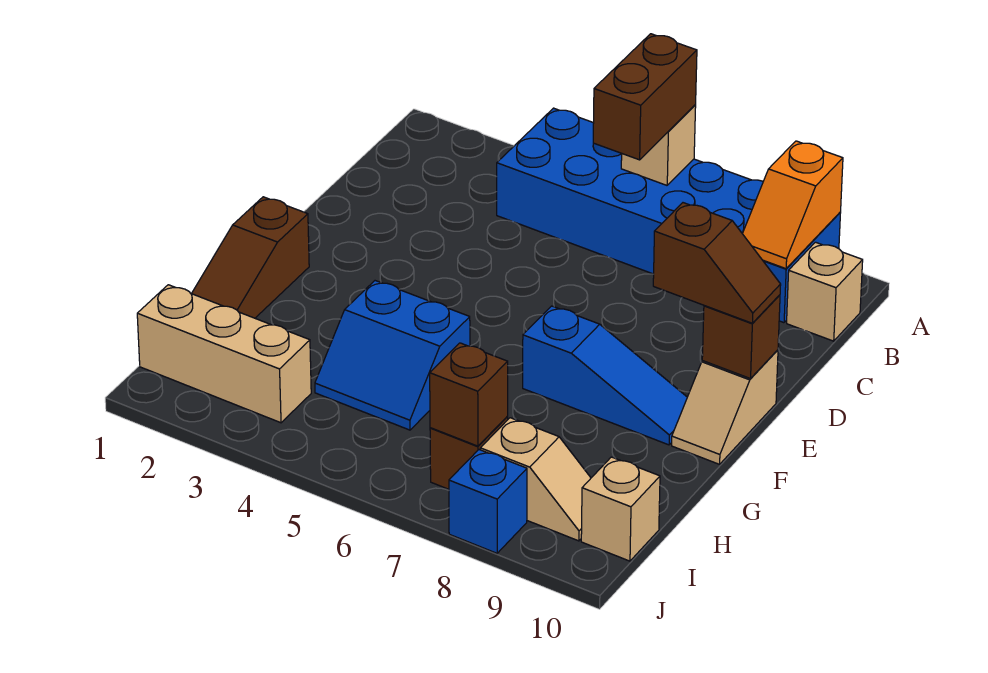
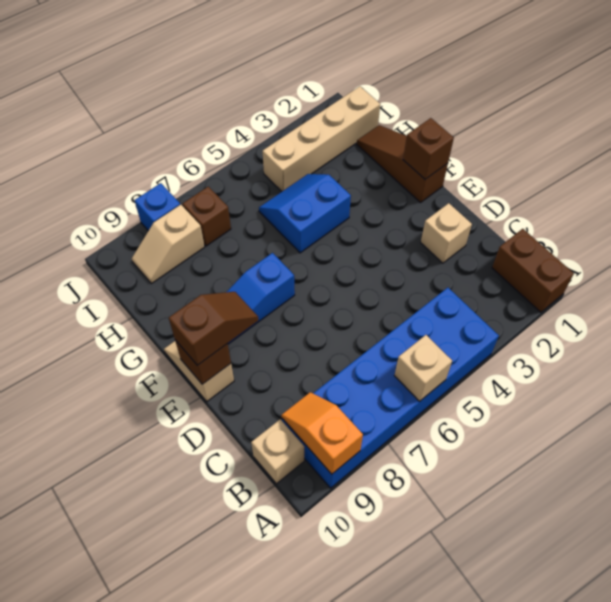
brown brick A6:B6 level 3 -> brown brick A1:B1 level 1
brown slope E9:E10 level 3 top 9 -> brown slope E9:E10 level 3 top 10
tan brick I1:I3 level 1 -> tan brick I1:I4 level 1
brown brick I7 level 2 -> brown brick F1 level 2
tan brick I10 level 1 -> tan brick D2 level 1

